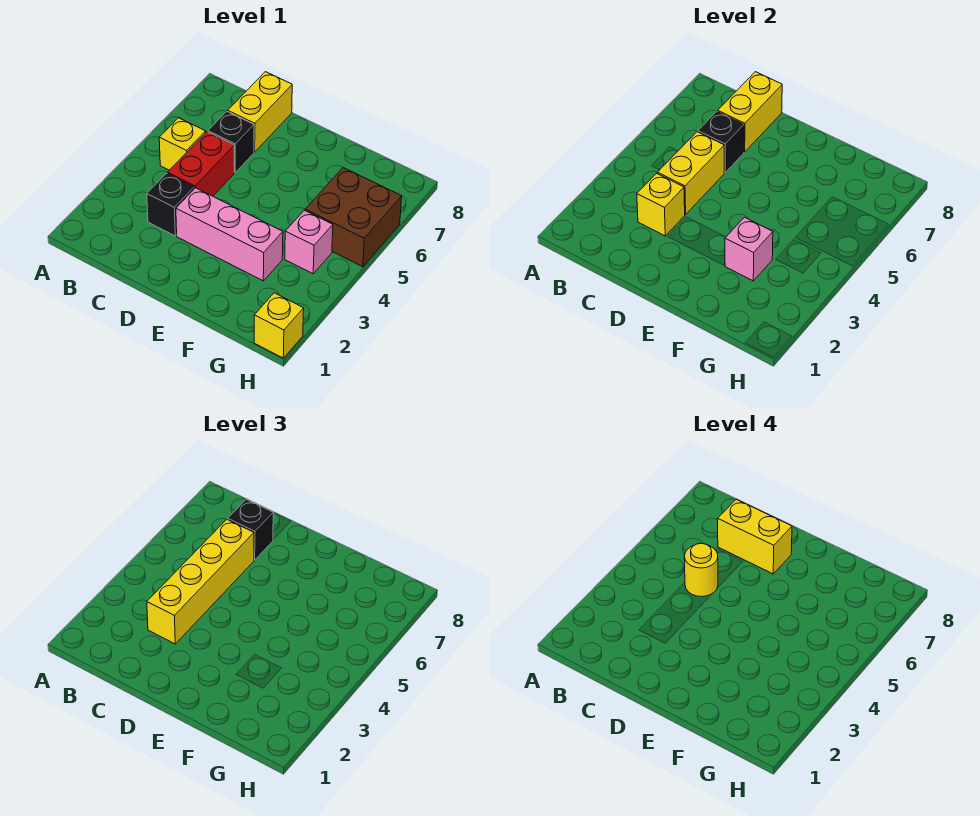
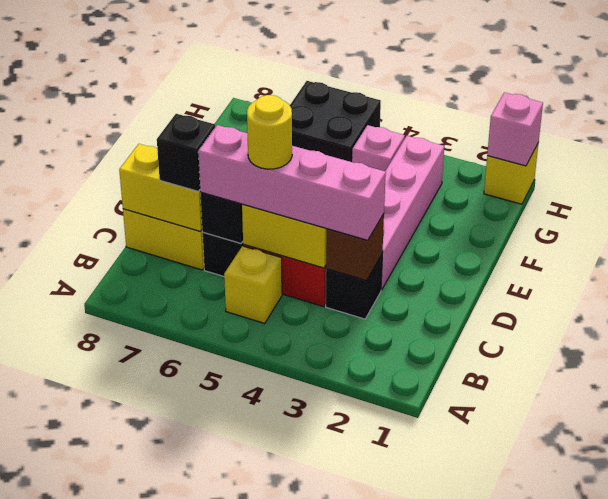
yellow brick C3 level 2 -> brown brick C3 level 2
yellow brick C3:C6 level 3 -> pink brick C3:C6 level 3
yellow brick C7:D7 level 4 -> none
pink brick D3:F3 level 1 -> pink brick D3:G3 level 1
pink brick F3 level 2 -> pink brick H1 level 2
brown brick G5:H6 level 1 -> black brick G5:H6 level 1

